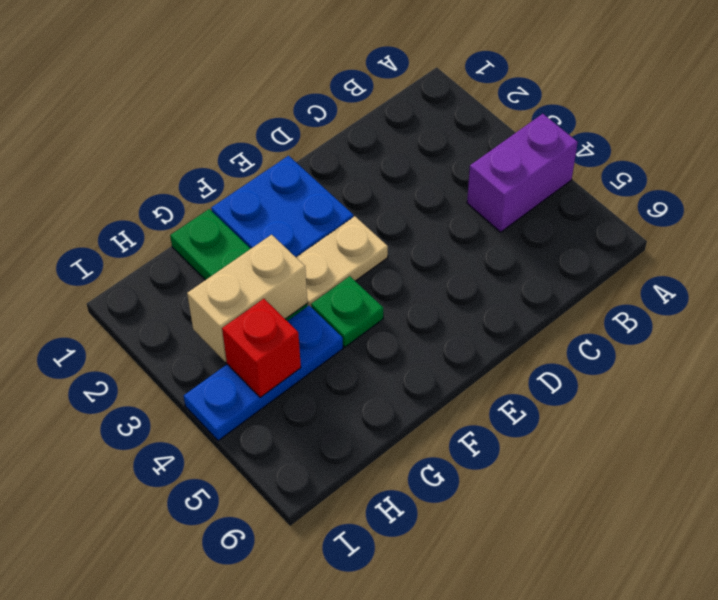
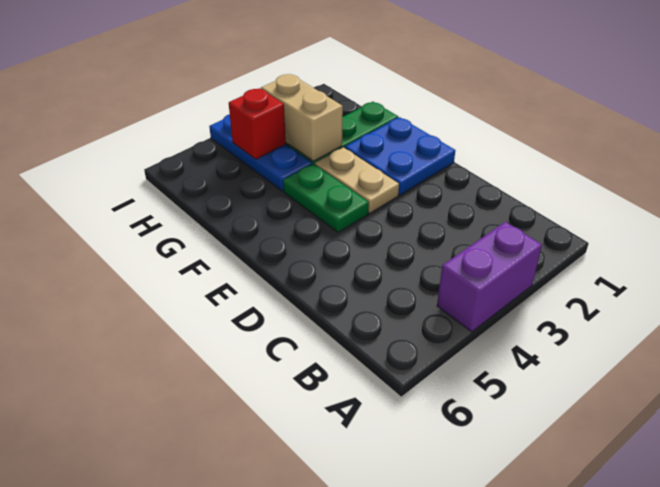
purple brick A4:B4 level 1 -> purple brick A3:A4 level 1
green plate F4 level 1 -> green plate E4:F4 level 1

